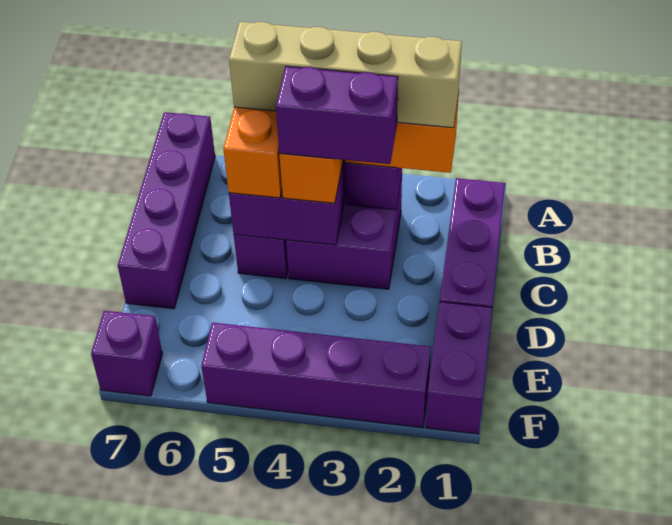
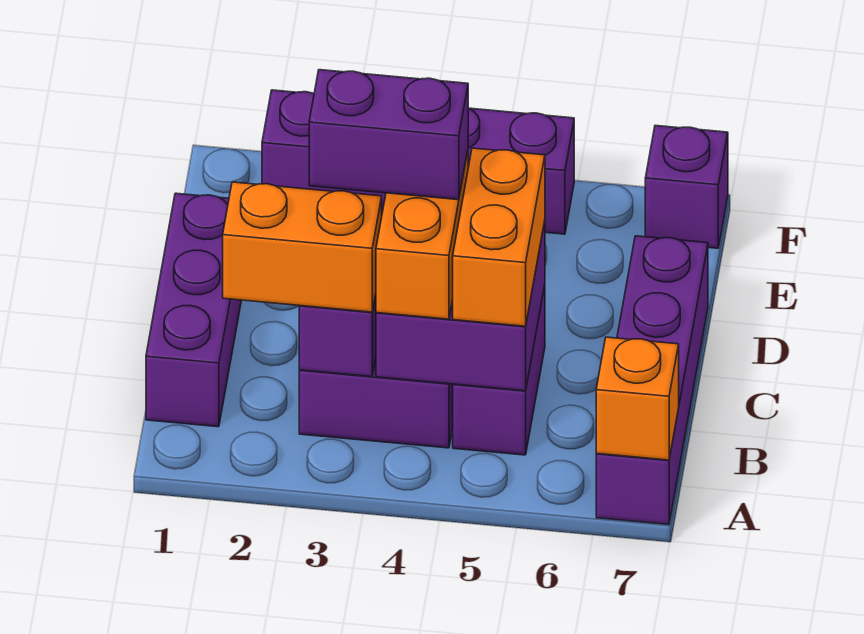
none -> orange brick A7 level 2
tan brick B2:B5 level 4 -> none
purple brick E1:F1 level 1 -> none

